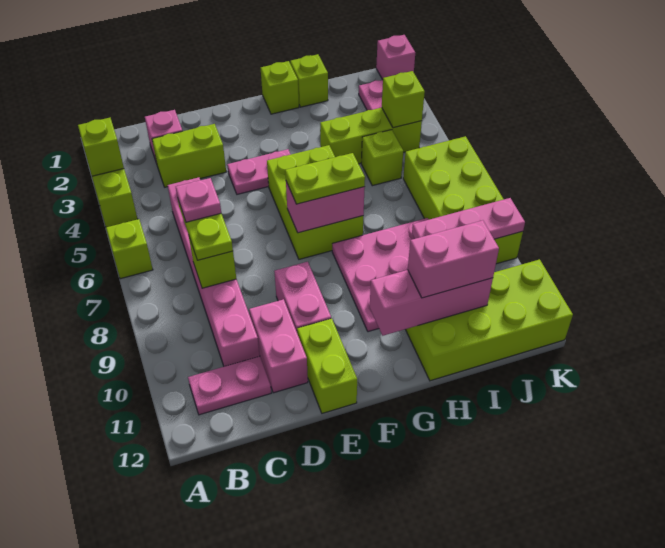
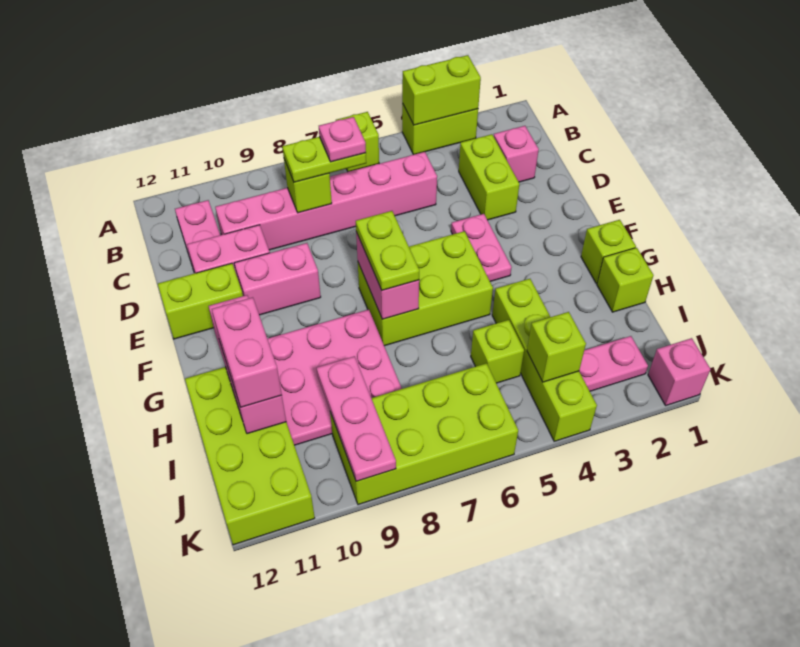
lime brick A3 level 2 -> lime brick A3:A4 level 2
lime brick H4:J4 level 1 -> lime brick H4:K4 level 1

